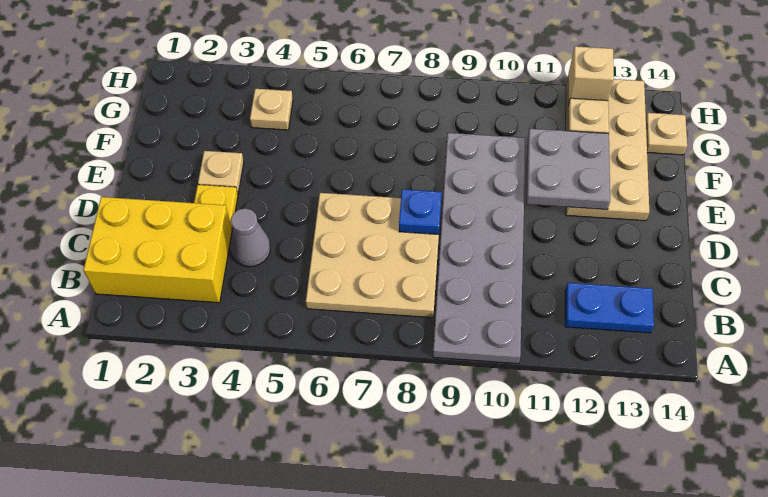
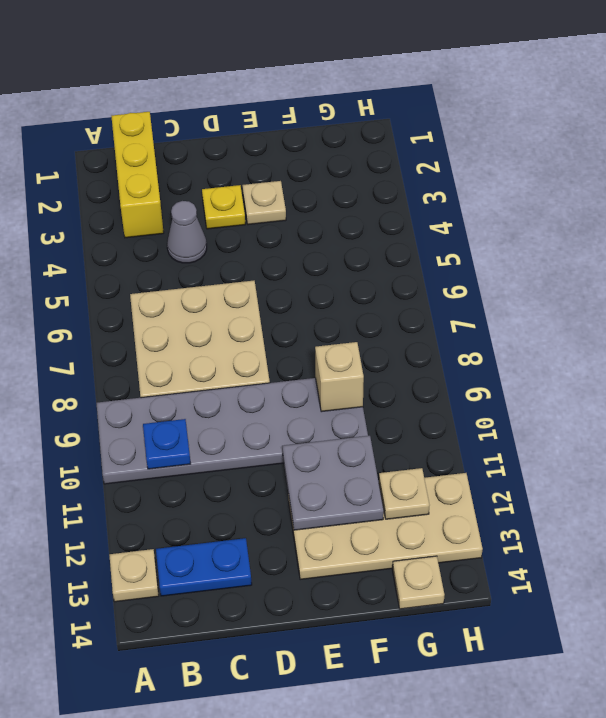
yellow brick B1:C3 level 1 -> yellow brick B1:B3 level 1
blue plate B12:B13 level 1 -> blue plate B13:C13 level 1
blue plate D8 level 2 -> blue plate B10 level 2
tan plate G4 level 1 -> tan plate A13 level 1
tan brick H12 level 2 -> tan brick F9 level 2

